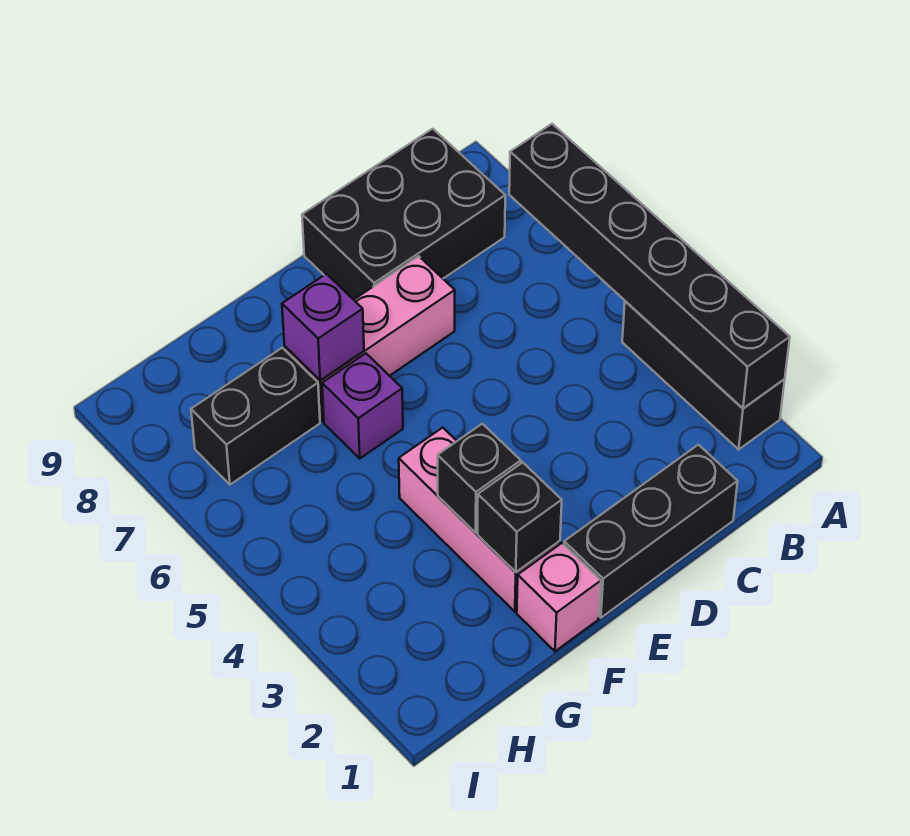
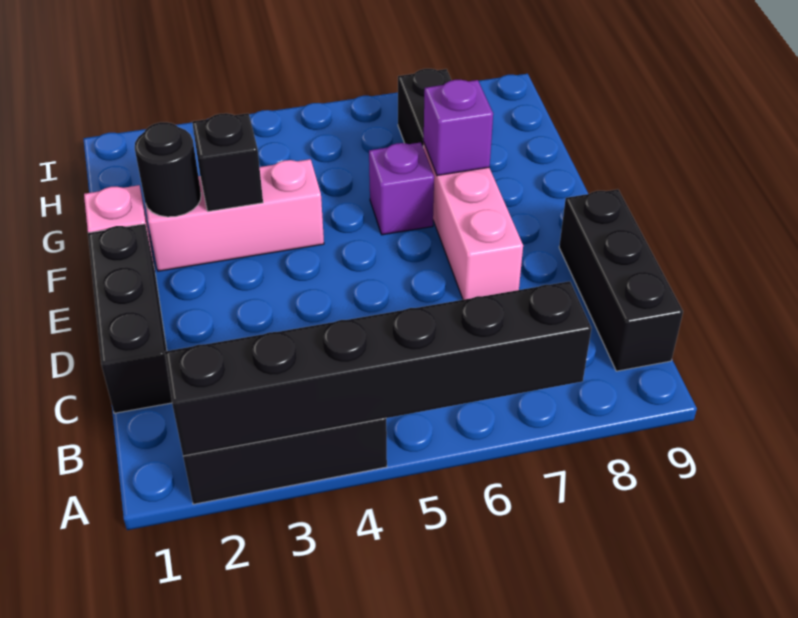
black brick B8:D9 level 1 -> black brick B9:D9 level 1
black brick F2 level 2 -> black round brick F2 level 2

